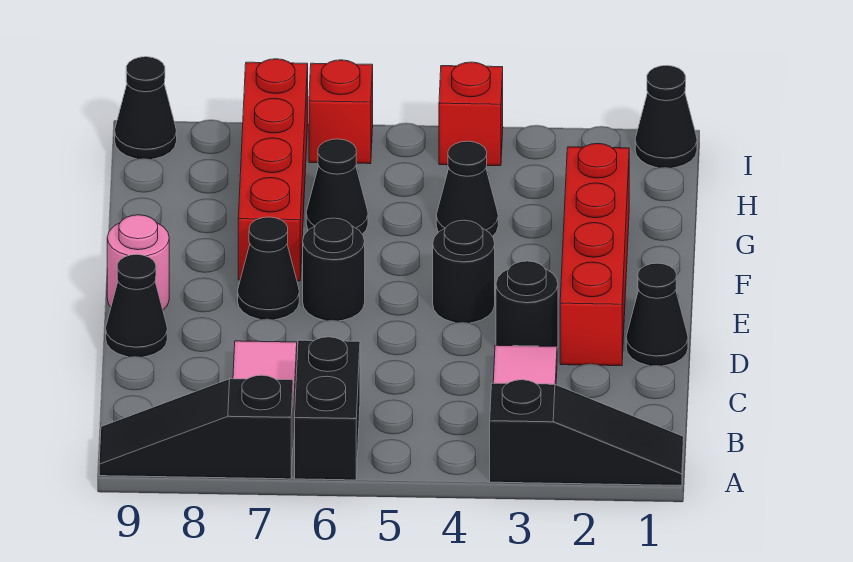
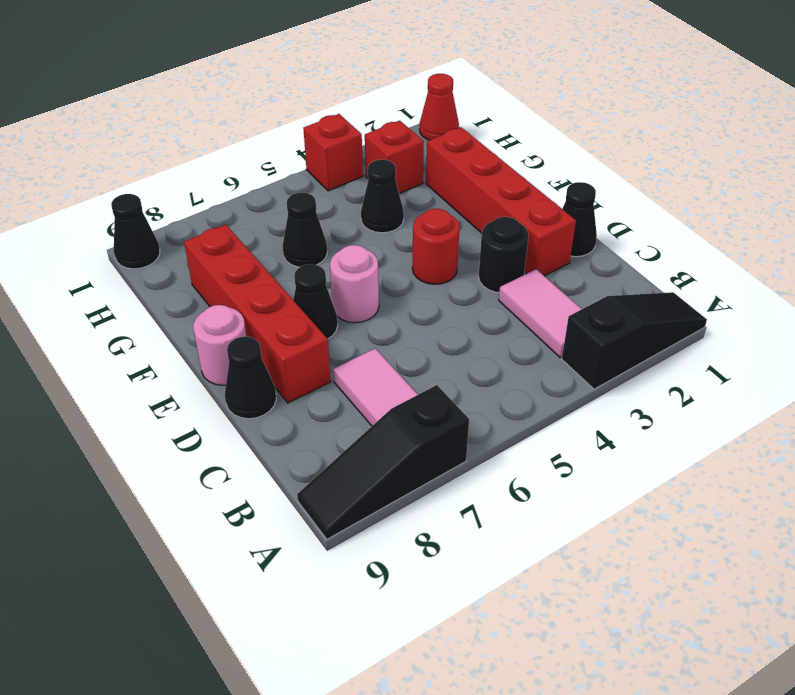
black brick A6:B6 level 1 -> none
black round brick E4 level 1 -> red round brick E4 level 1
black round brick E6 level 1 -> pink round brick E6 level 1
red brick F7:I7 level 1 -> red brick D8:G8 level 1
black cone I1 level 1 -> red cone I1 level 1
red brick I6 level 1 -> red brick H3 level 1

